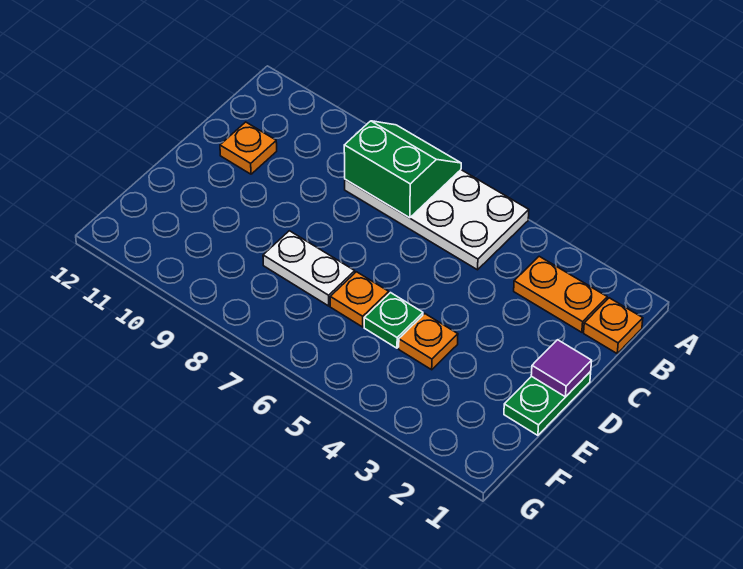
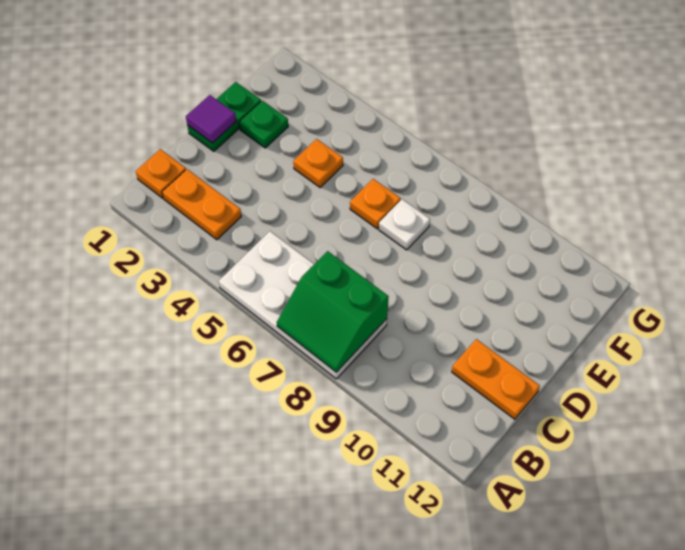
orange plate C11 level 1 -> orange plate C11:C12 level 1
green plate E5 level 1 -> green plate E2 level 1
white plate E7:E8 level 1 -> white plate E7 level 1

